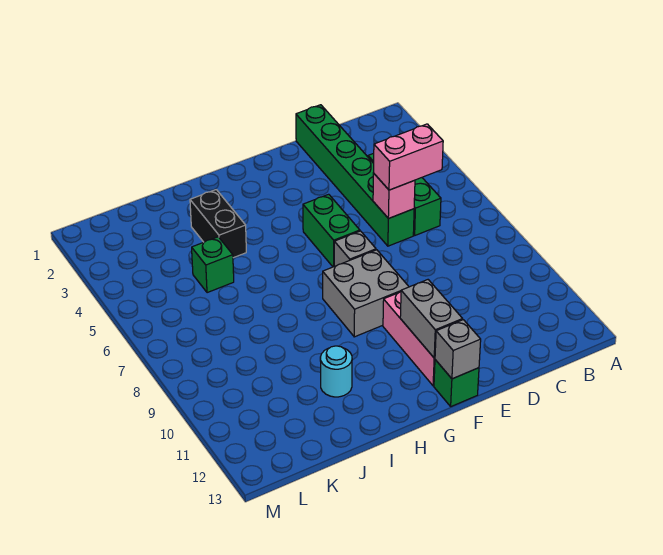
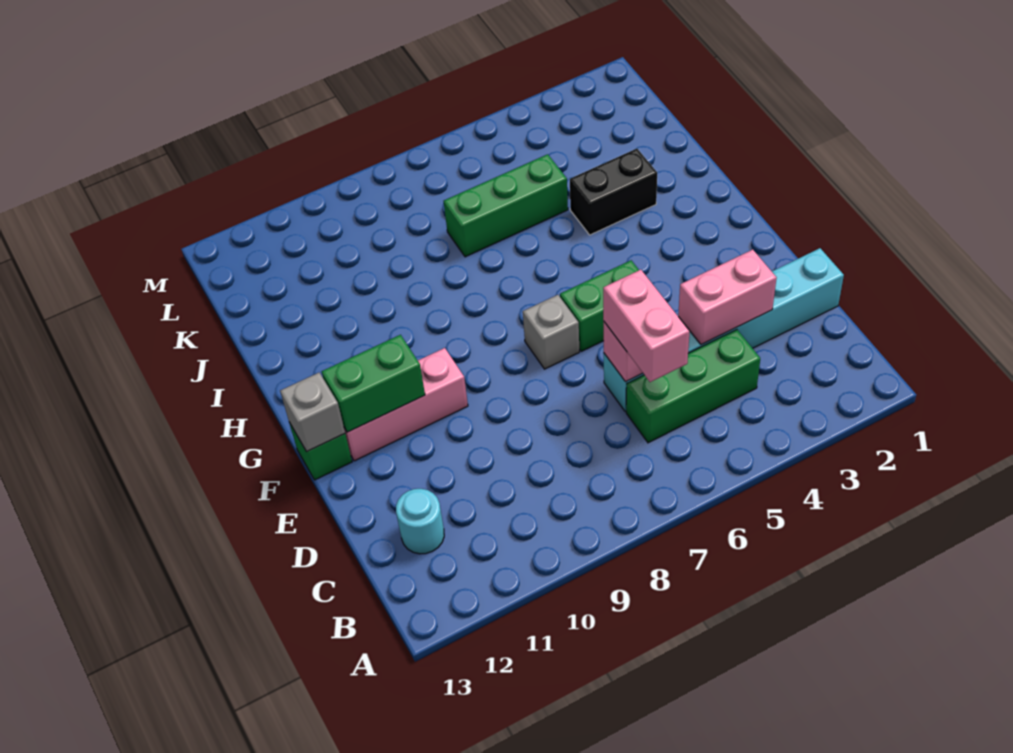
green brick D1:D6 level 1 -> cyan brick D1:D6 level 1
none -> pink brick D3:D4 level 2
grey brick F8:G9 level 1 -> none
grey brick F11:F12 level 2 -> green brick F11:F12 level 2
cyan round brick I11 level 1 -> cyan round brick C12 level 1
green brick J5 level 1 -> green brick J5:J7 level 1

